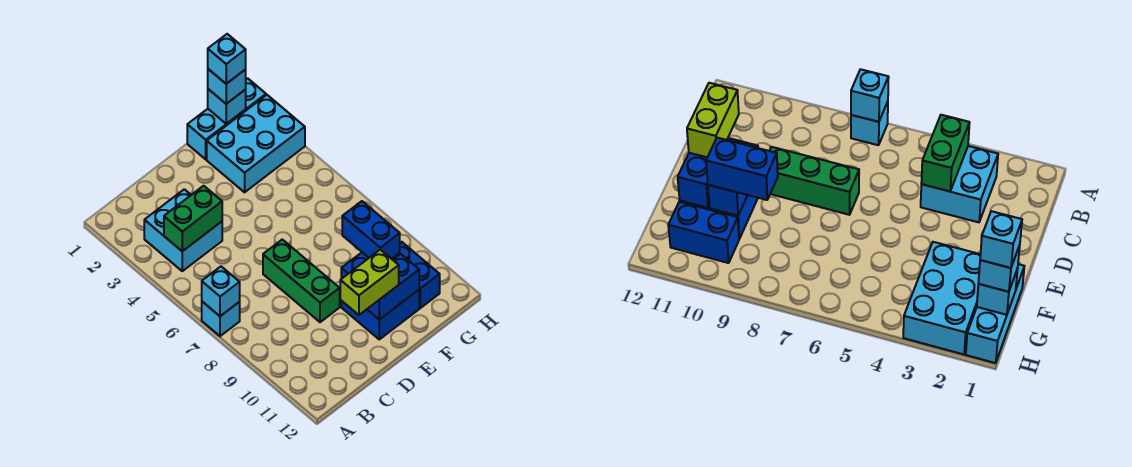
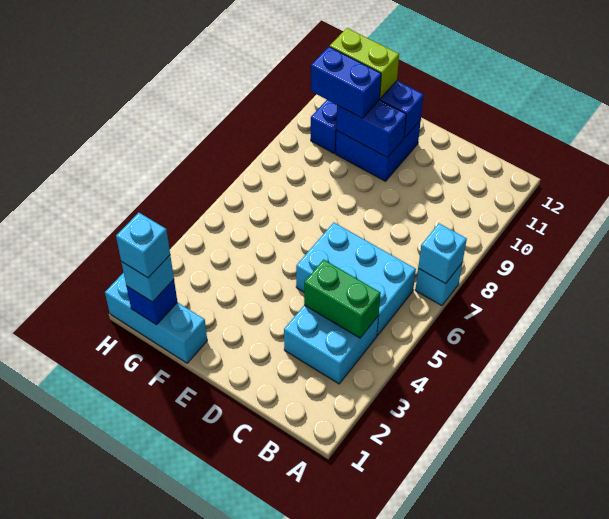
green brick D7:D9 level 1 -> none
lime brick D11:E11 level 3 -> lime brick F11:G11 level 3
cyan brick F2:H3 level 1 -> cyan brick B5:D6 level 1
blue brick F9:F10 level 3 -> blue brick F10:G10 level 3
cyan brick G1 level 2 -> blue brick G1 level 2

